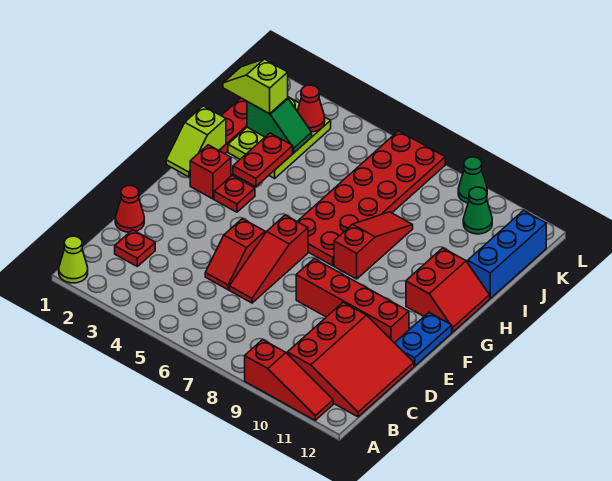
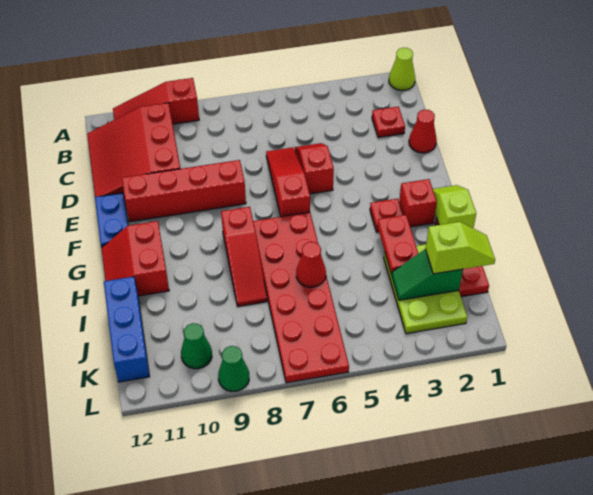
red cone K3 level 2 -> red cone I6 level 2

